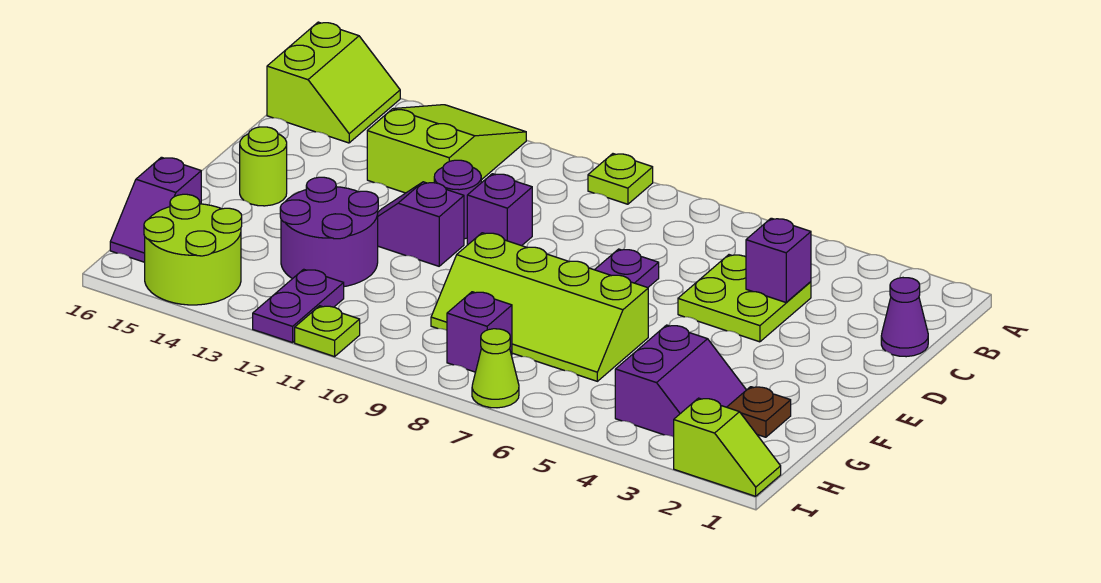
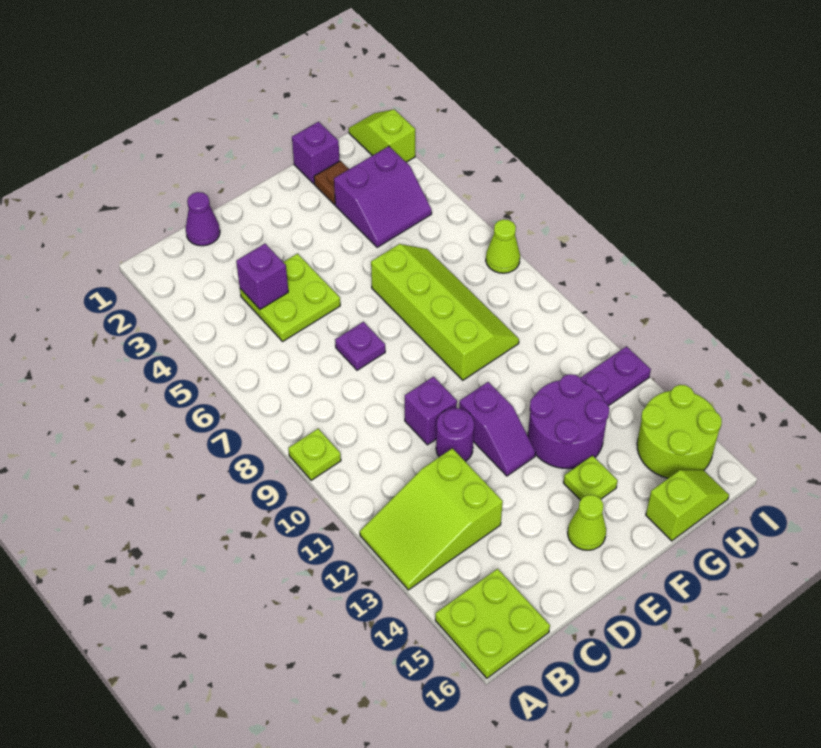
lime slope A15:B16 level 1 top 16 -> lime plate A15:B16 level 1
lime round brick E15 level 1 -> lime cone E15 level 1
purple slope G3:H4 level 1 top 4 -> purple slope G3:H4 level 1 top 3
purple slope G16:H16 level 1 top G -> lime slope G16:H16 level 1 top G
purple brick H8 level 1 -> purple brick G1 level 1
lime plate I11 level 1 -> lime plate F14 level 1

